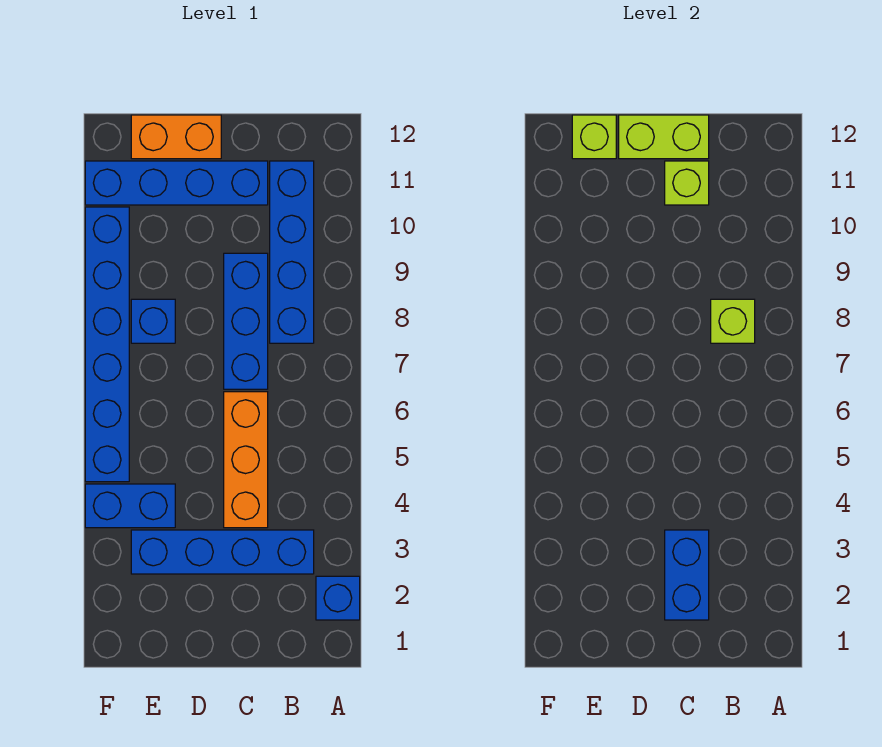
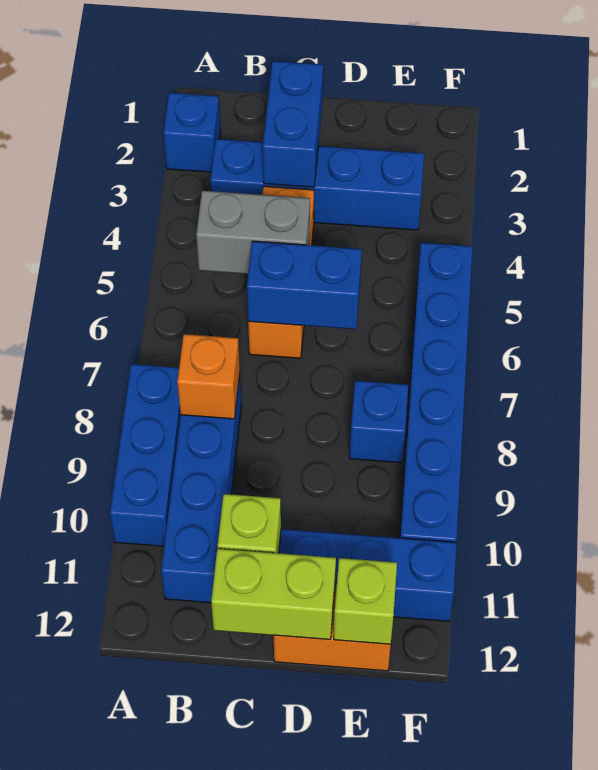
none -> grey brick B5:C5 level 2
lime brick B8 level 2 -> orange brick B8 level 2
blue brick C7:C9 level 1 -> blue brick A8:A10 level 1
blue brick E4:F4 level 1 -> blue brick C6:D6 level 2

